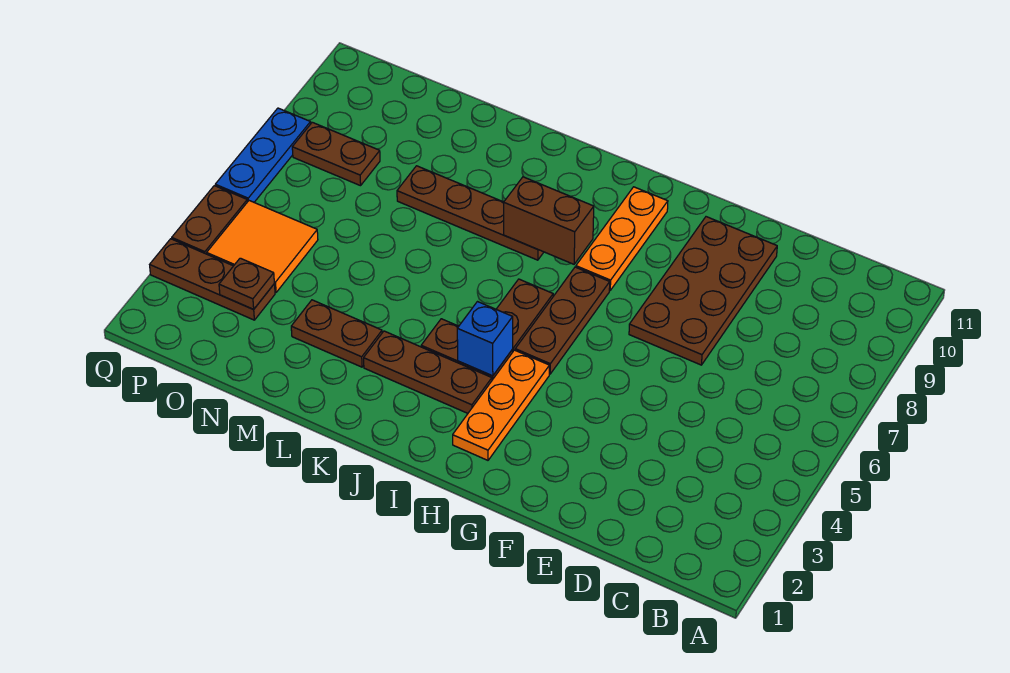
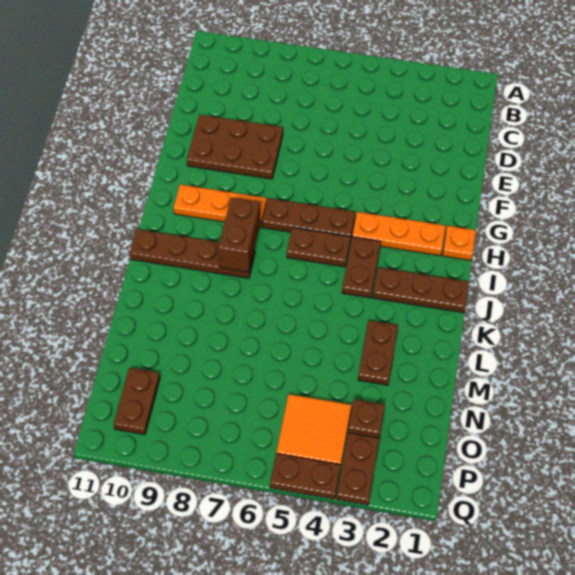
brown plate E7:F10 level 1 -> brown plate E8:F10 level 1
none -> orange plate H1 level 1
brown plate I3:K3 level 1 -> brown plate J1:J3 level 1
blue brick I4 level 2 -> none
brown plate J8:M8 level 1 -> brown plate J8:J11 level 1
brown plate O8:P8 level 1 -> brown plate O10:P10 level 1
blue plate Q6:Q8 level 1 -> none

